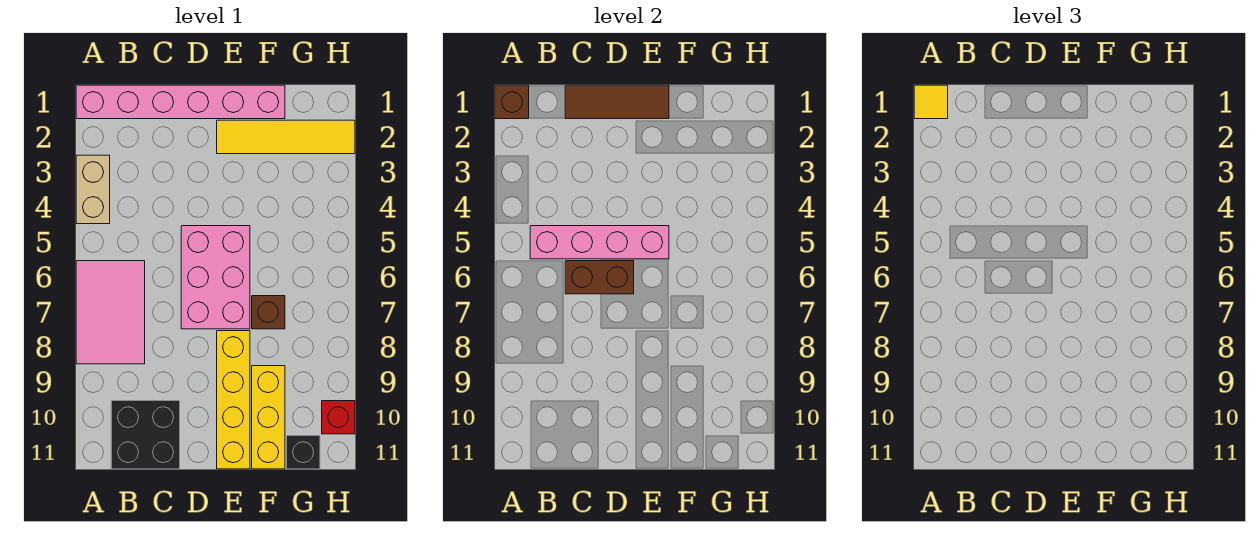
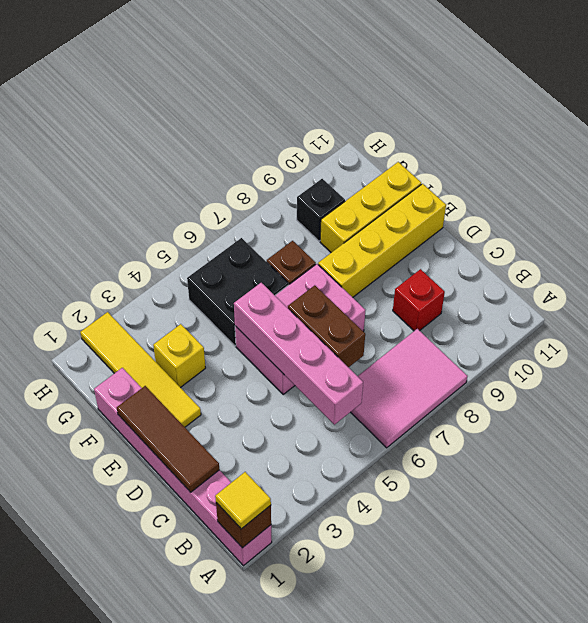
tan brick A3:A4 level 1 -> none
black brick B10:C11 level 1 -> black brick F5:G6 level 1
none -> yellow brick F3 level 1
black brick G11 level 1 -> black brick G9 level 1
red brick H10 level 1 -> red brick C9 level 1

